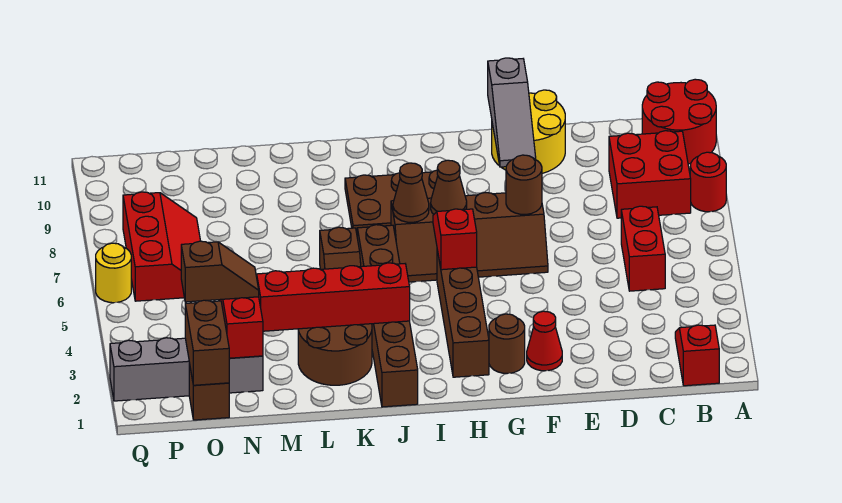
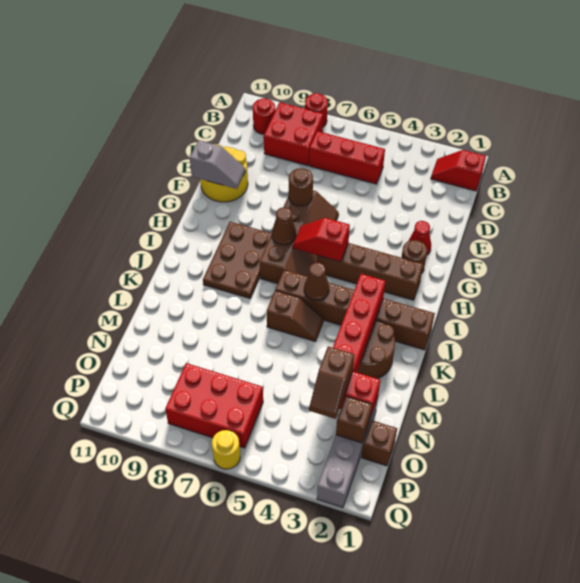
red round brick A10:B11 level 1 -> red round brick B10 level 1
red brick C5:C6 level 1 -> red brick C5:C7 level 1
grey slope F9:F11 level 2 top 11 -> grey slope F10:F11 level 2 top 11
brown cone I7 level 2 -> brown cone J5 level 2
brown slope N3:O3 level 3 top O -> brown slope N3:O3 level 3 top N
brown brick O1:O2 level 2 -> brown brick O2 level 2
red slope O6:P8 level 1 top P -> red brick O6:P8 level 1

